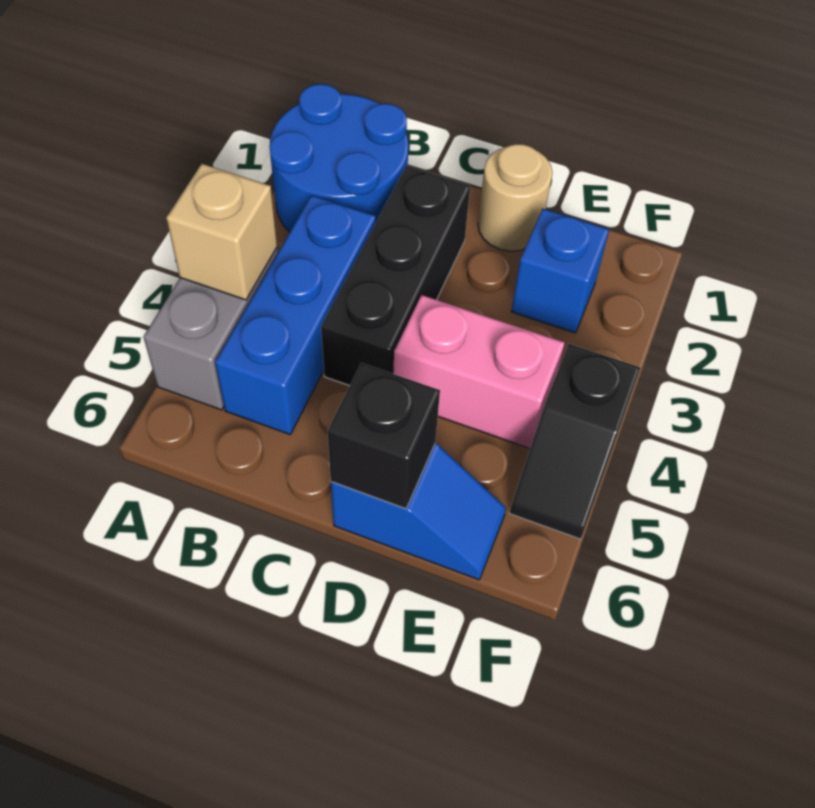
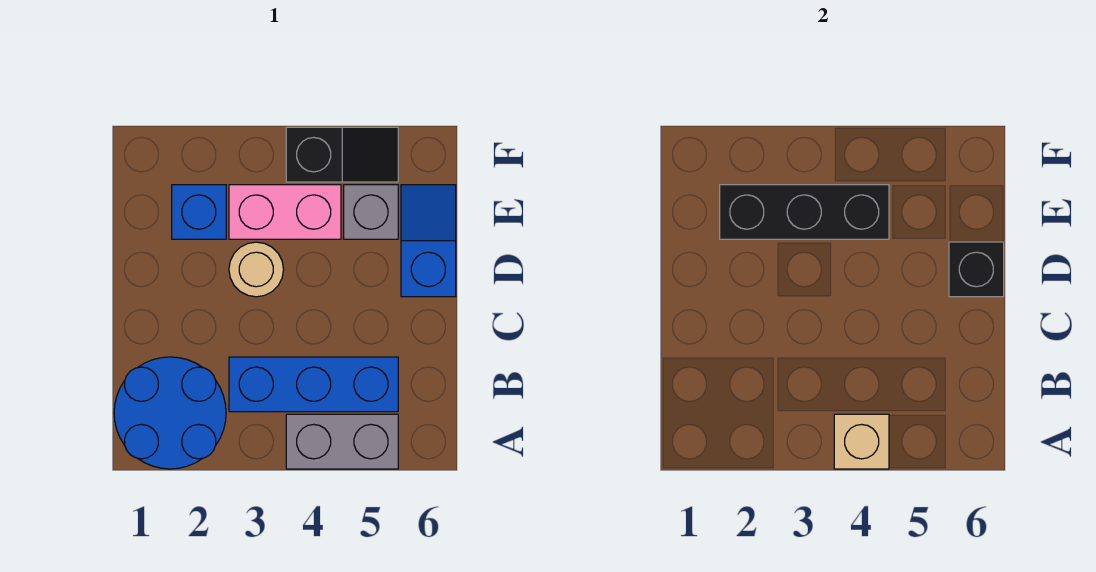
black brick C2:C4 level 1 -> black brick E2:E4 level 2
tan round brick D1 level 1 -> tan round brick D3 level 1
pink brick D4:E4 level 1 -> pink brick E3:E4 level 1
none -> grey brick E5 level 1

